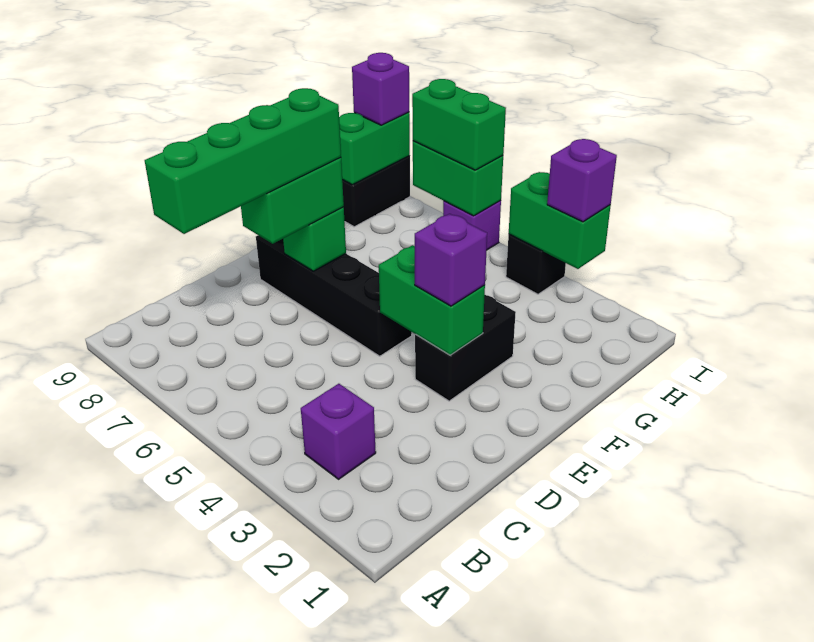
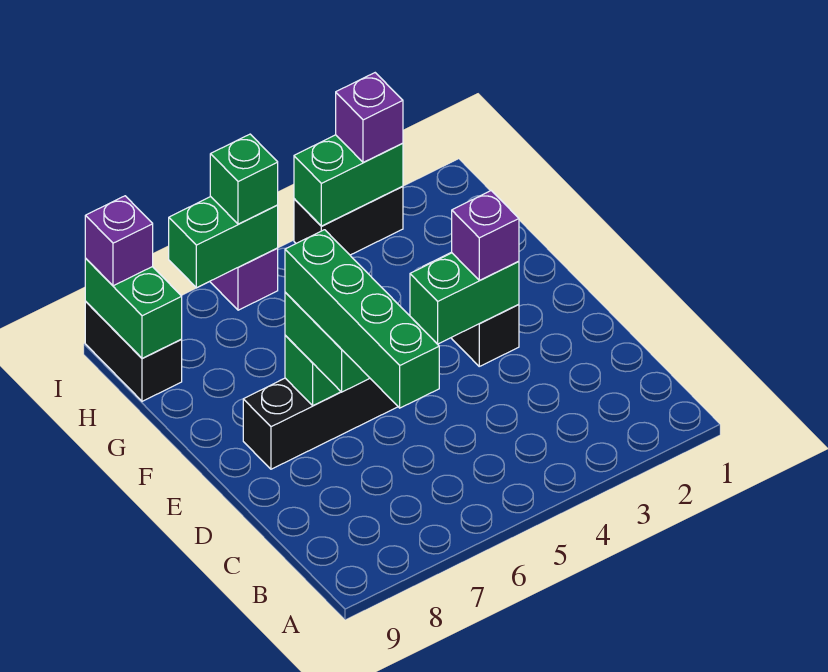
purple brick B3 level 1 -> none
black brick I4 level 1 -> black brick I3:I4 level 1
green brick I6:I7 level 3 -> green brick I6 level 3

